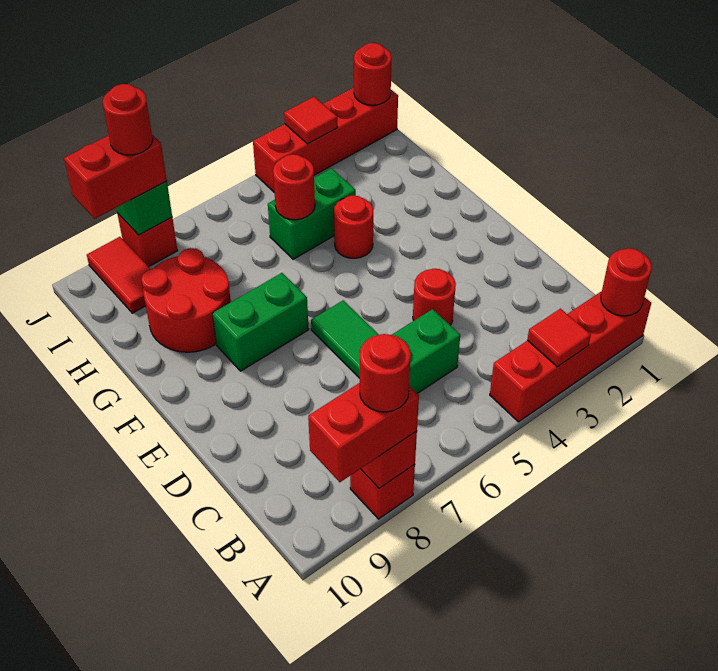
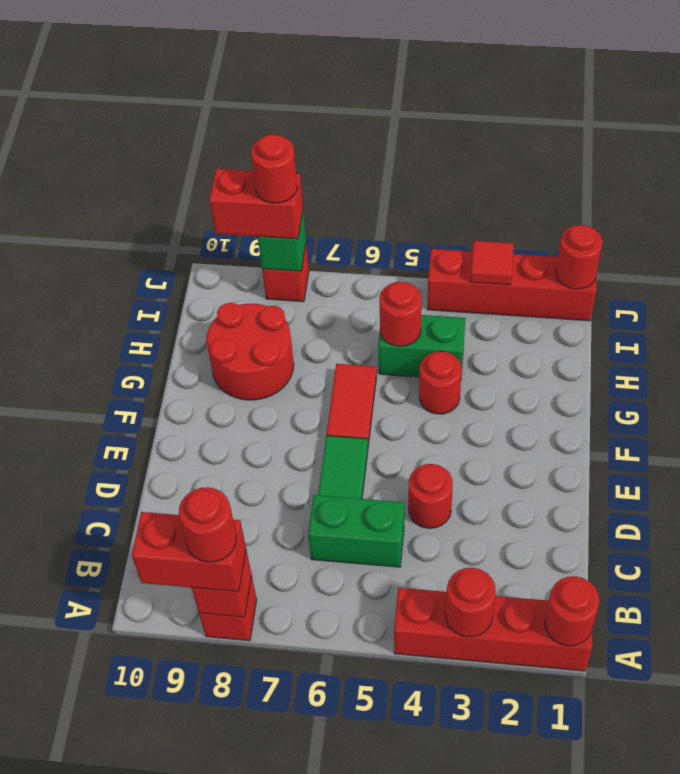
red tile A3 level 2 -> red round brick A3 level 2
green brick F7:F8 level 1 -> none
red tile I9:J9 level 1 -> red tile F6:G6 level 1

